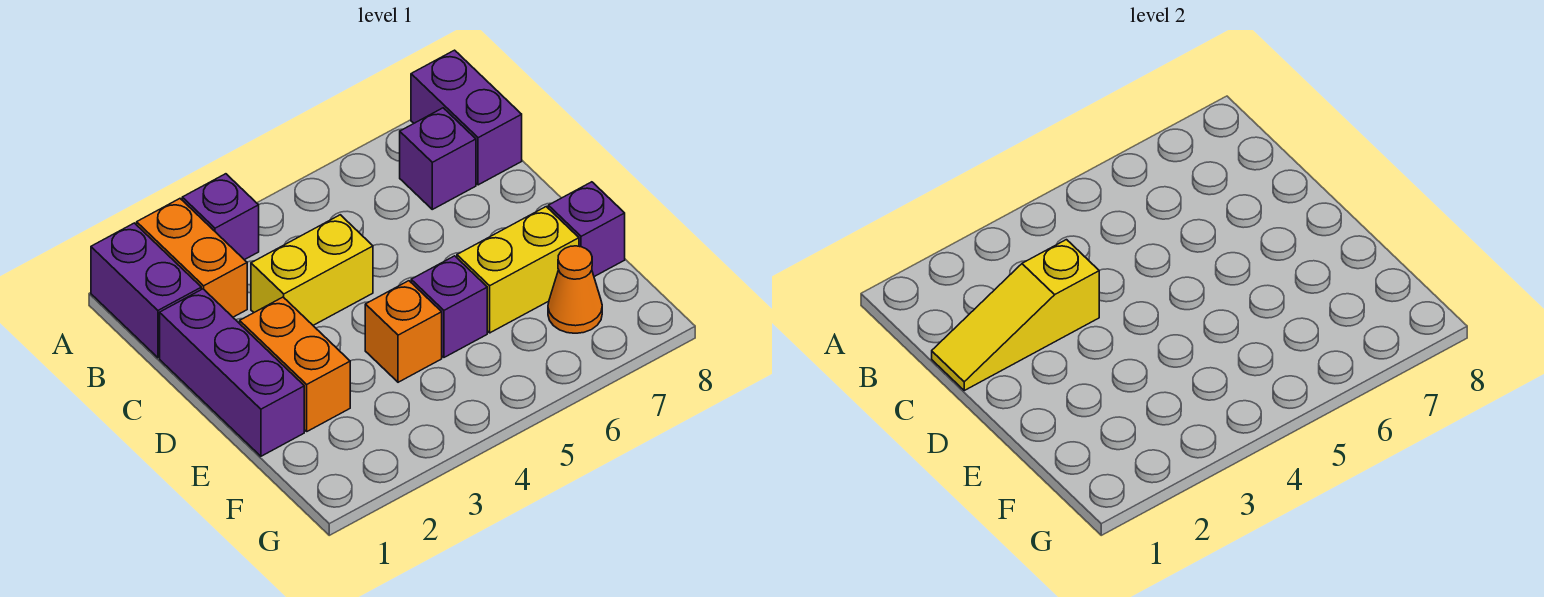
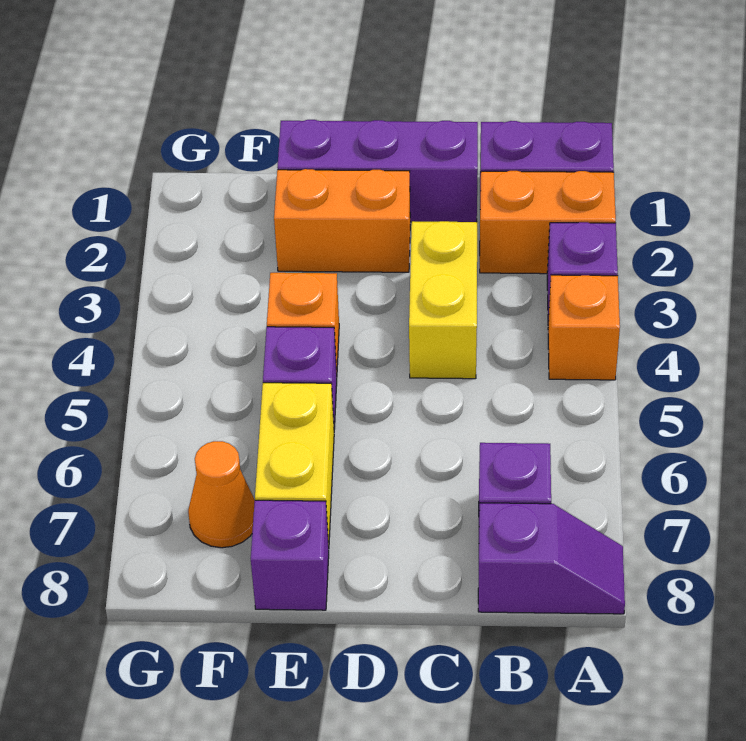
none -> orange brick A4 level 1
purple brick A8:B8 level 1 -> purple slope A8:B8 level 1 top B
yellow slope C1:C3 level 2 top 3 -> none

